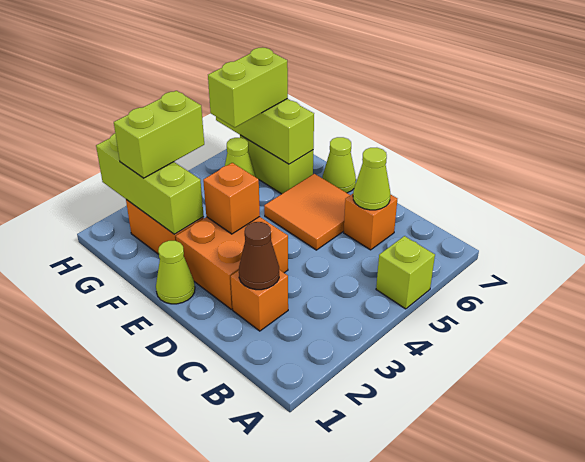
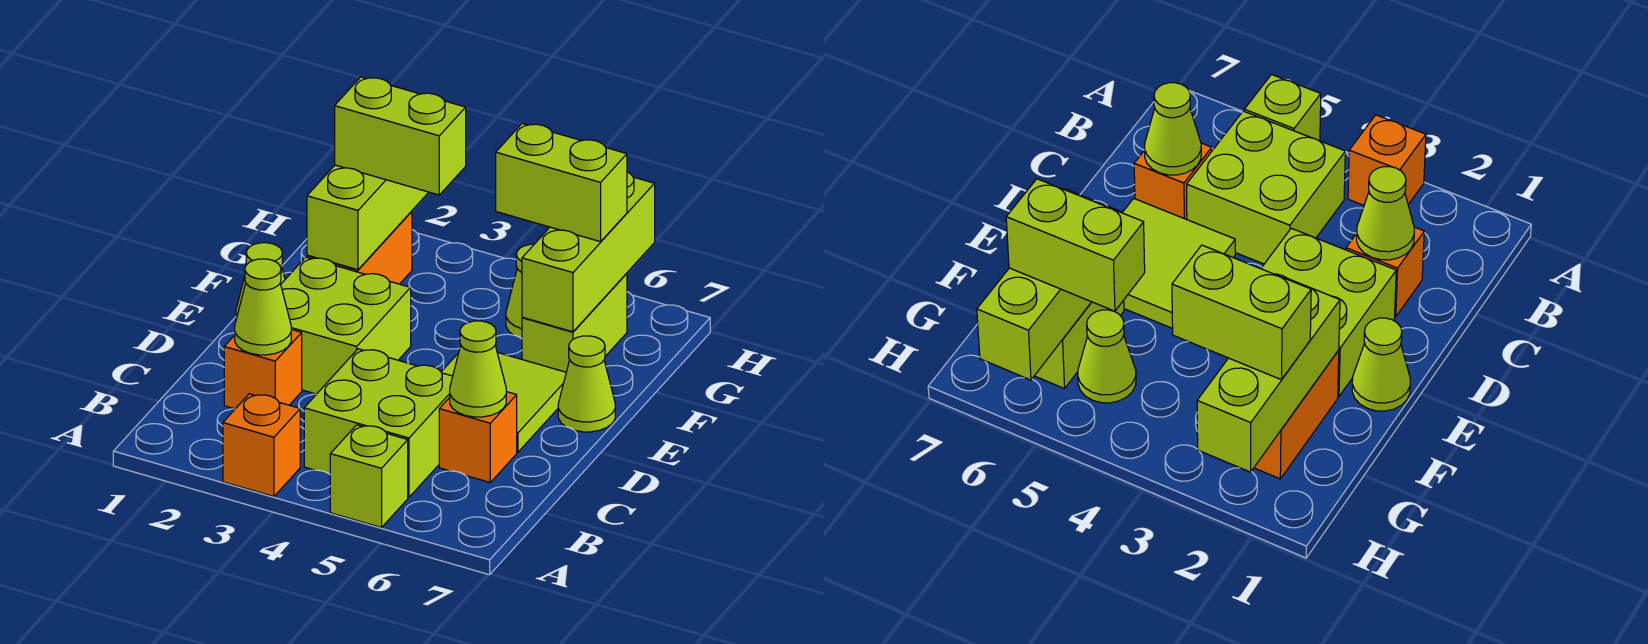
none -> lime brick B4:C5 level 1
brown cone C2 level 2 -> lime cone C2 level 2
orange brick D2:E3 level 1 -> lime brick D2:E3 level 1
orange tile D5:E6 level 1 -> lime tile D5:E6 level 1
orange brick E3 level 2 -> orange brick A3 level 1

